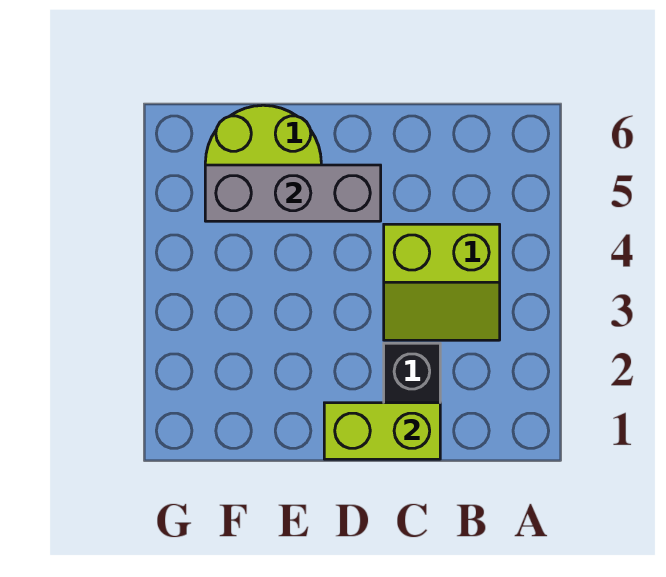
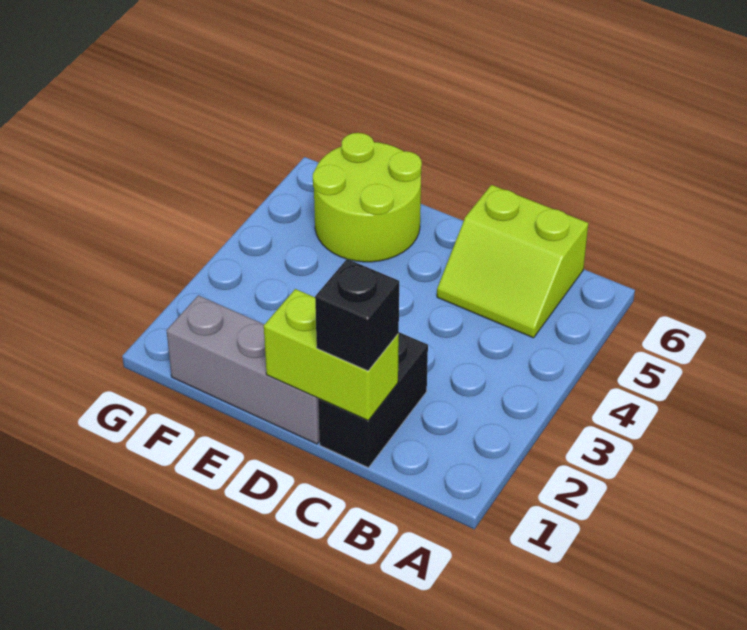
lime slope B3:C4 level 1 top 4 -> lime slope B5:C6 level 1 top 6
none -> black brick C1 level 3
grey brick D5:F5 level 2 -> grey brick D1:F1 level 1

